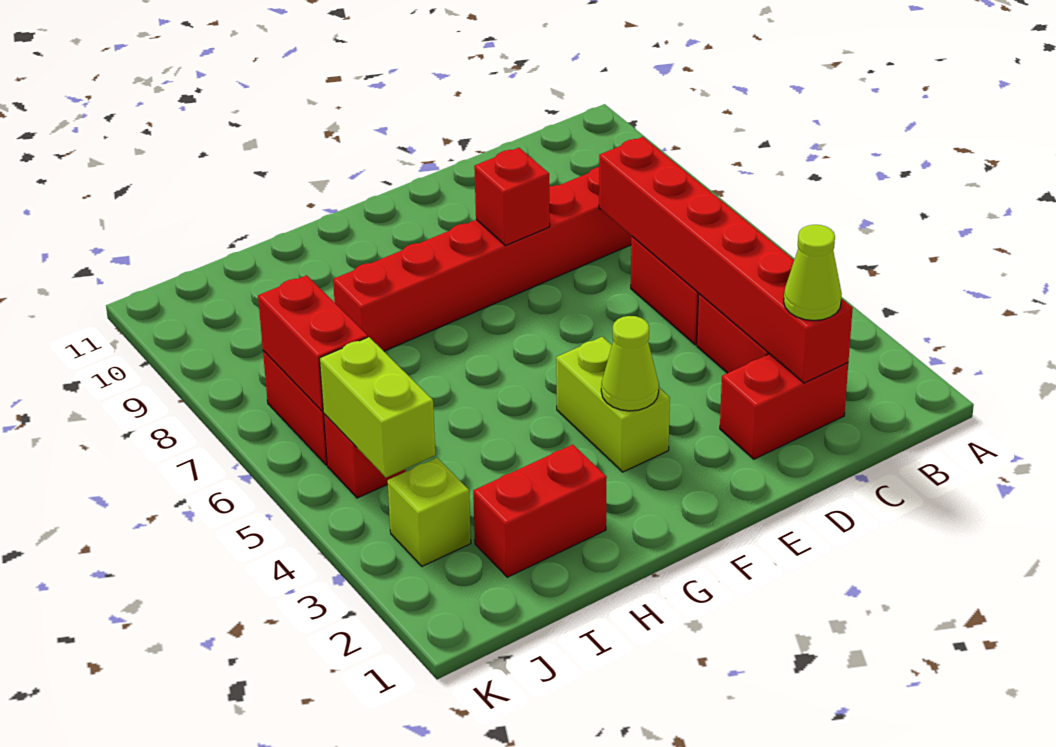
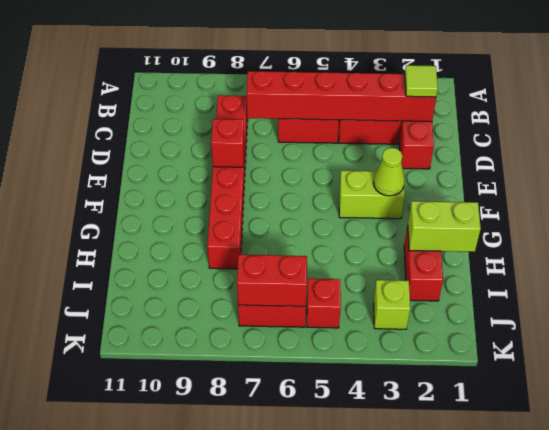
lime cone C2 level 3 -> lime tile C2 level 3
lime brick J4:J5 level 2 -> lime brick H1:H2 level 2

